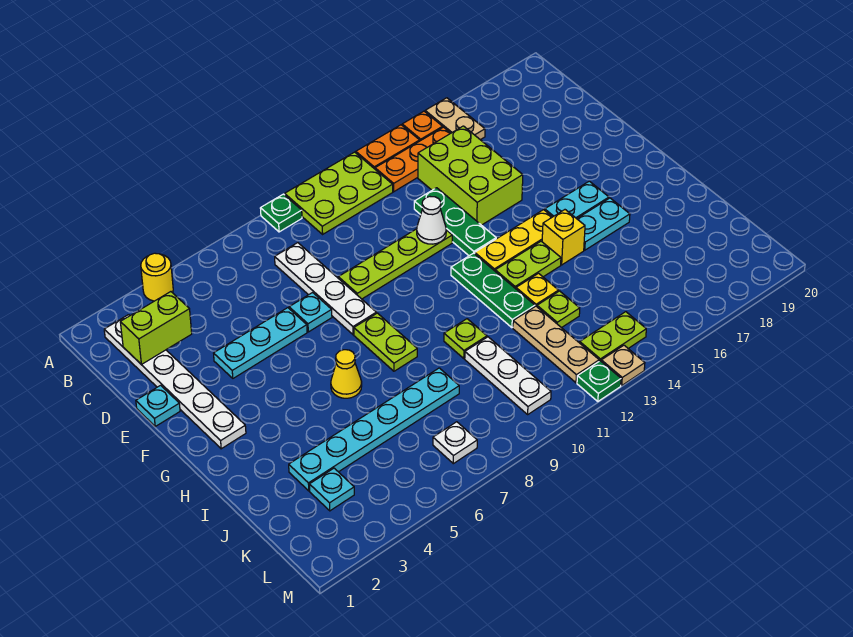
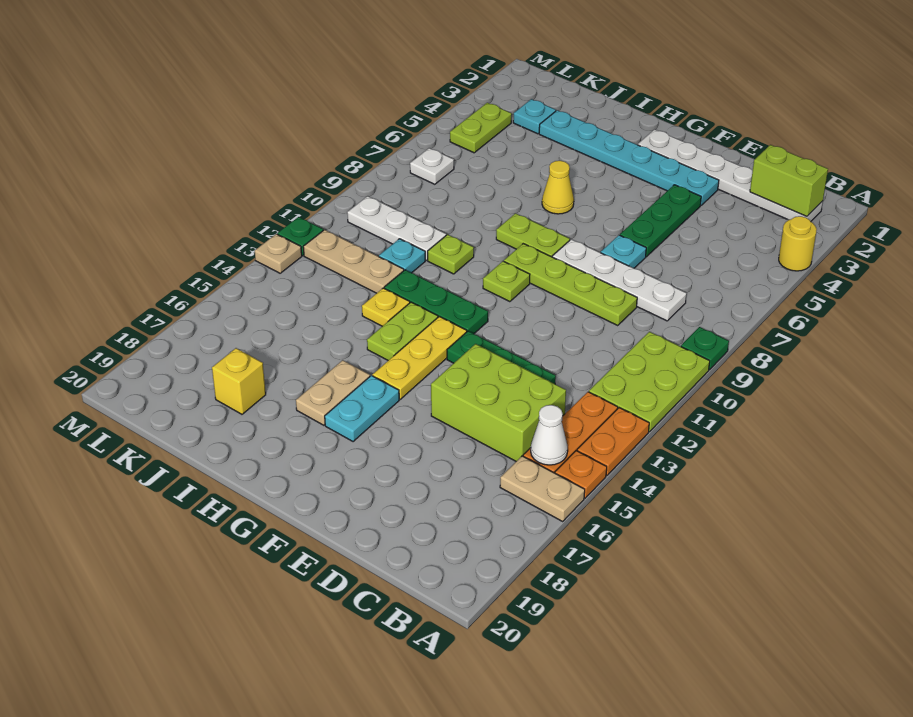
lime brick C2:C3 level 2 -> lime brick B2:C2 level 2
cyan plate E1 level 1 -> cyan plate J11 level 1
cyan plate E4:E6 level 1 -> green plate E4:E6 level 1
lime plate E9:E12 level 1 -> lime plate D9:G9 level 1
white cone E12 level 2 -> white cone B15 level 2
yellow brick H15 level 1 -> yellow brick J18 level 1
cyan plate H16:H17 level 1 -> tan plate H16:H17 level 1
cyan plate J3:J8 level 1 -> cyan plate E3:J3 level 1
lime plate J13 level 1 -> lime plate G10 level 1
lime plate L13:L14 level 1 -> lime plate L4:L5 level 1

